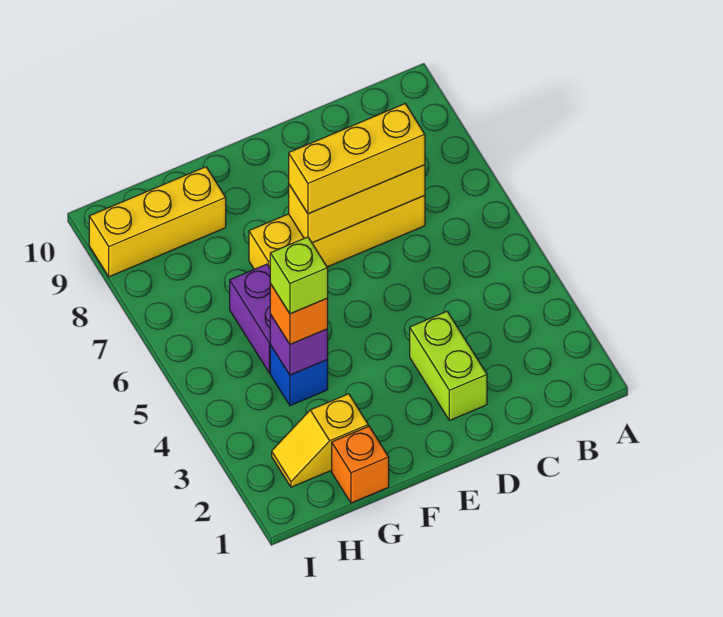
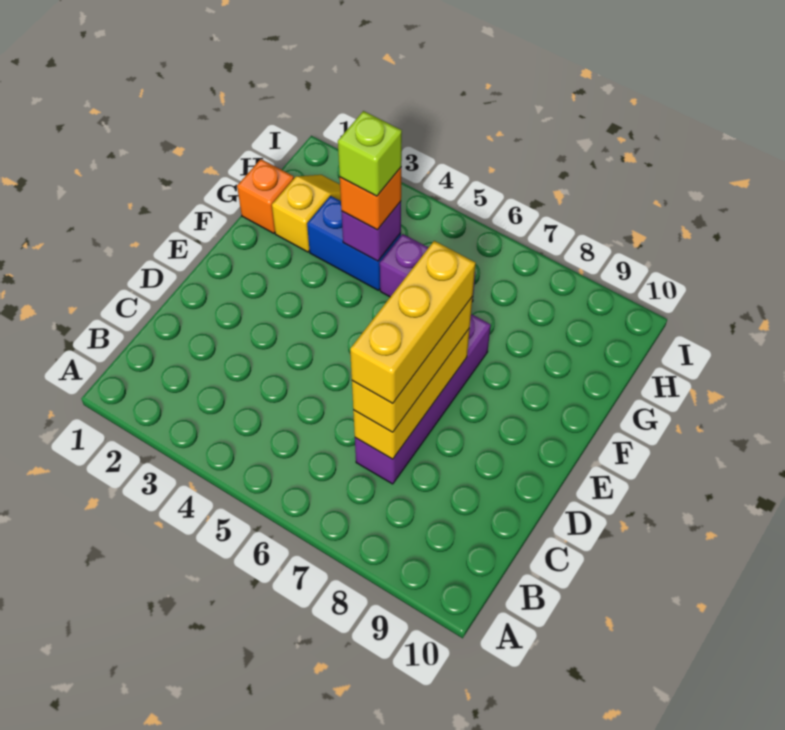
yellow brick C7:F7 level 1 -> purple brick C7:F7 level 1
lime brick D2:D3 level 1 -> none
blue brick G4 level 1 -> blue brick G3:G4 level 1
yellow brick G9:I9 level 1 -> yellow brick C7:E7 level 4

